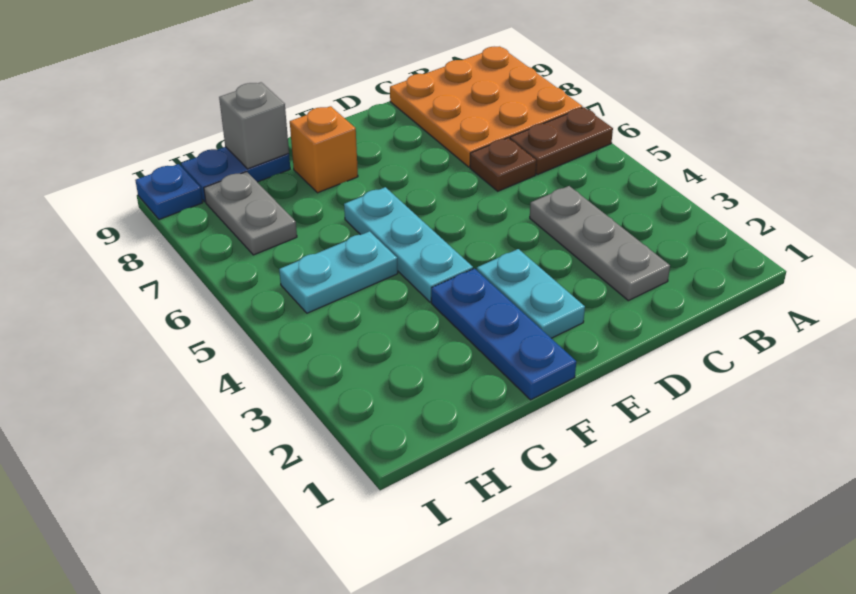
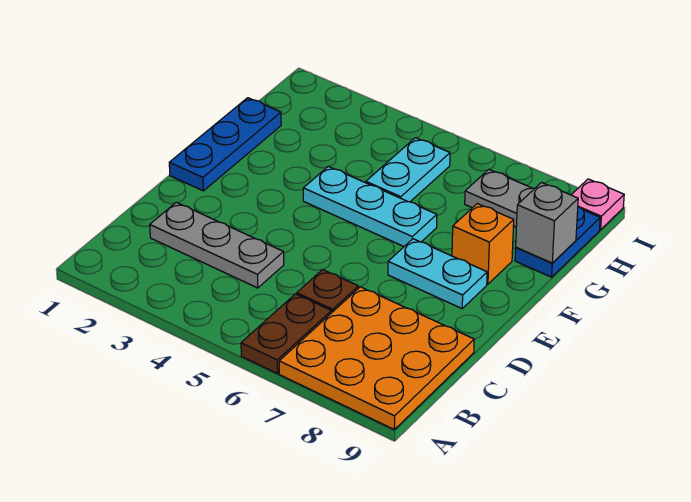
cyan plate E2:E3 level 1 -> cyan plate E7:E8 level 1
blue plate F1:F3 level 1 -> blue plate E1:G1 level 1
blue plate I9 level 1 -> pink plate I9 level 1

